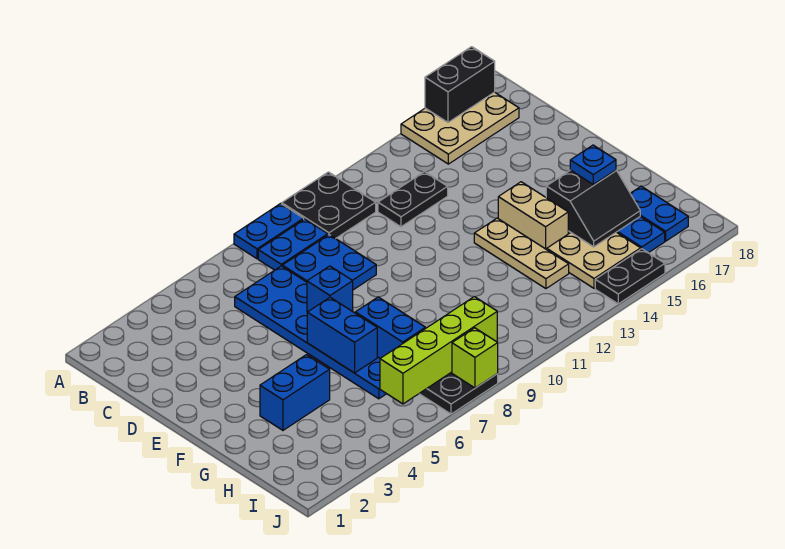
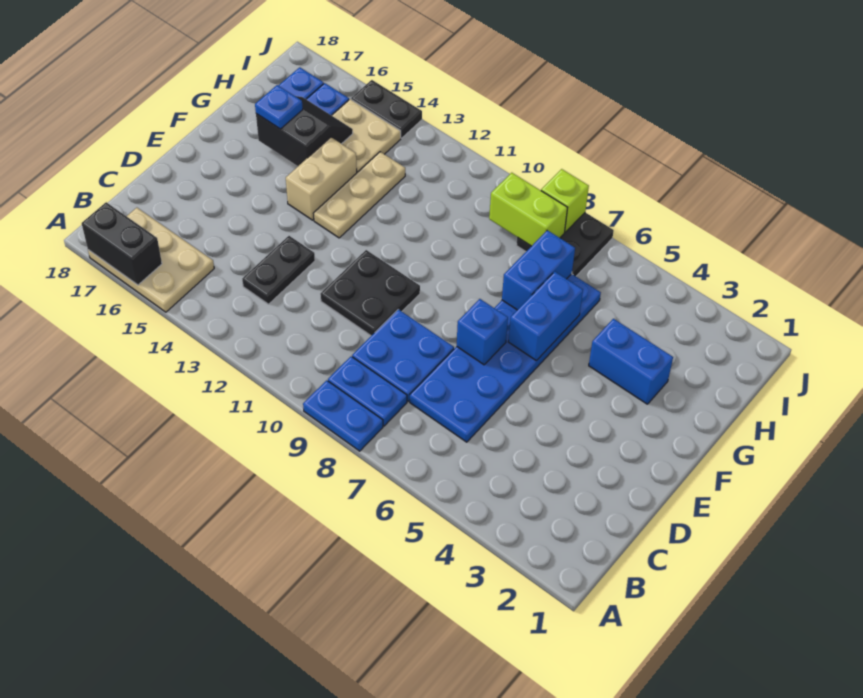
black plate A10:B11 level 1 -> black plate D10:E11 level 1
black plate C12:C13 level 1 -> black plate C13:D13 level 1
lime brick I6:I9 level 2 -> lime brick I8:I9 level 2

